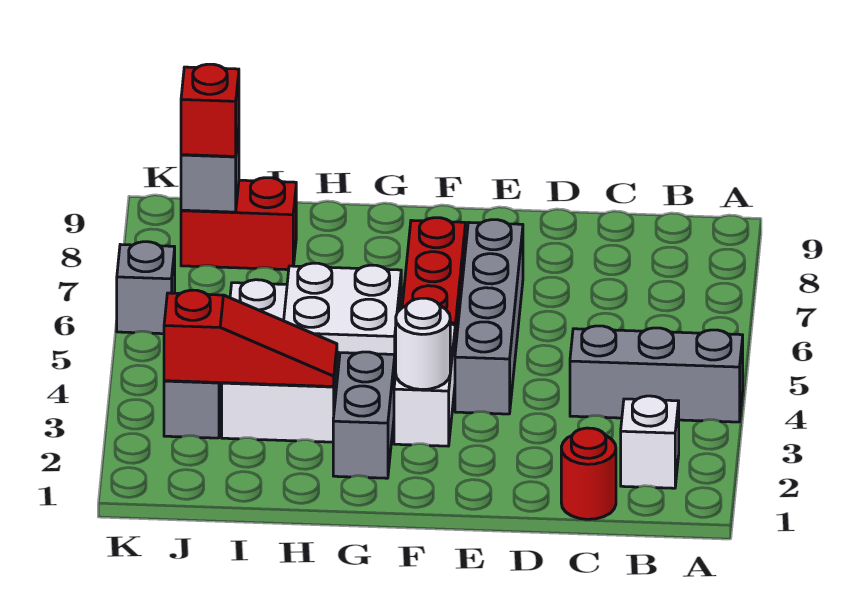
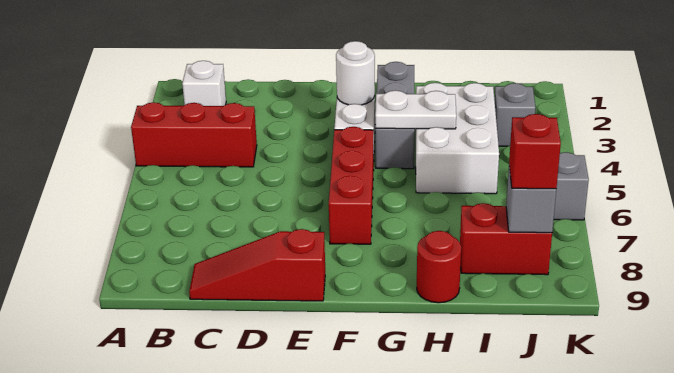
grey brick A4:C4 level 1 -> red brick A4:C4 level 1
red round brick C1 level 1 -> red round brick H9 level 1
grey brick E4:E7 level 1 -> none
white plate G4:H5 level 2 -> white plate G4:H4 level 2
red slope H3:J3 level 2 top J -> red slope C9:E9 level 1 top E

